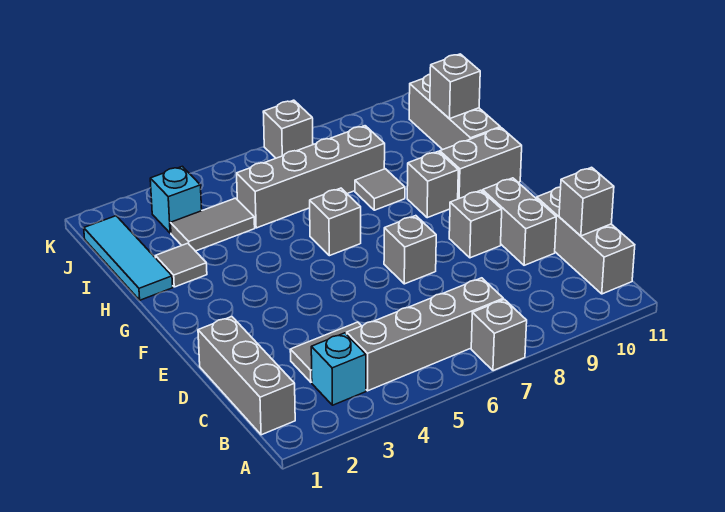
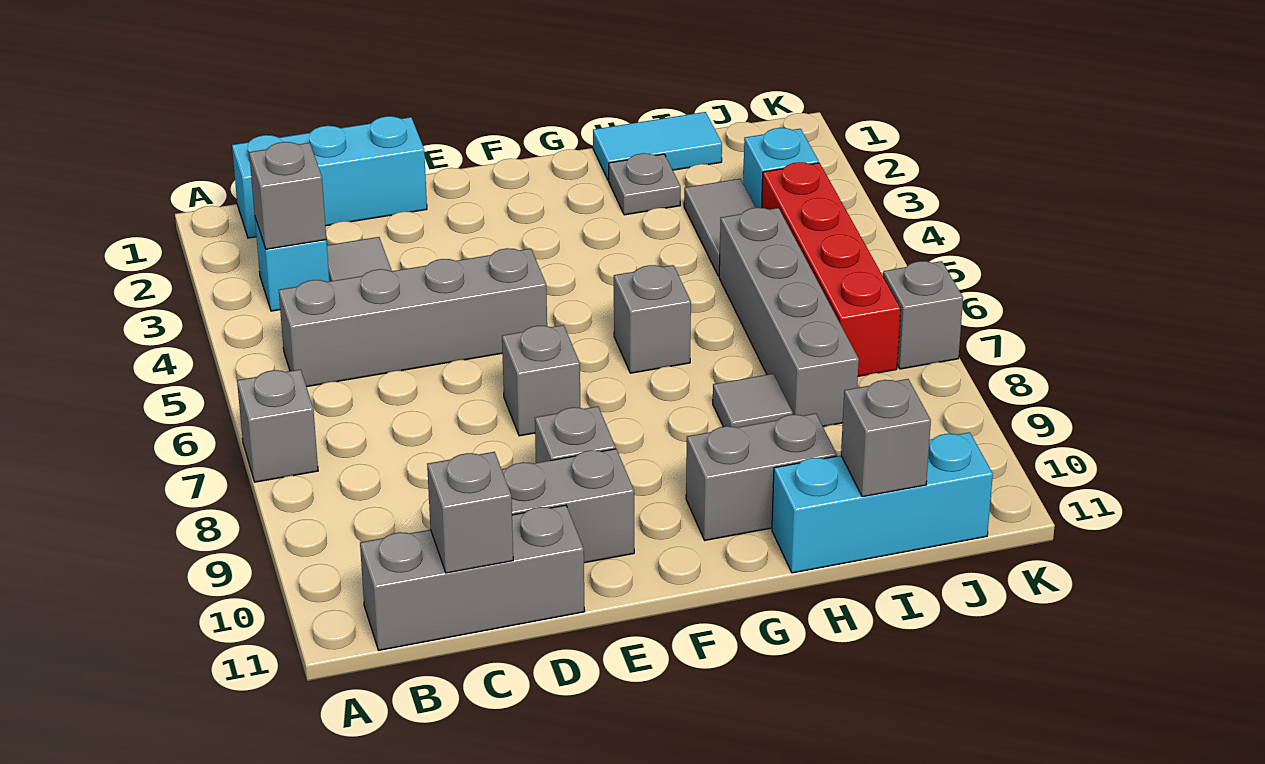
grey brick B1:D1 level 1 -> cyan brick B1:D1 level 1
grey brick B4:B7 level 1 -> grey brick B5:E5 level 1
grey brick G9 level 1 -> grey brick B3 level 2
grey brick G10:G11 level 1 -> grey brick G10:H10 level 1
cyan tile H1:J1 level 1 -> cyan tile H1:I1 level 1
grey tile H2 level 1 -> grey plate H2 level 1
grey brick H11:J11 level 1 -> cyan brick H11:J11 level 1
none -> red brick J4:J7 level 1

